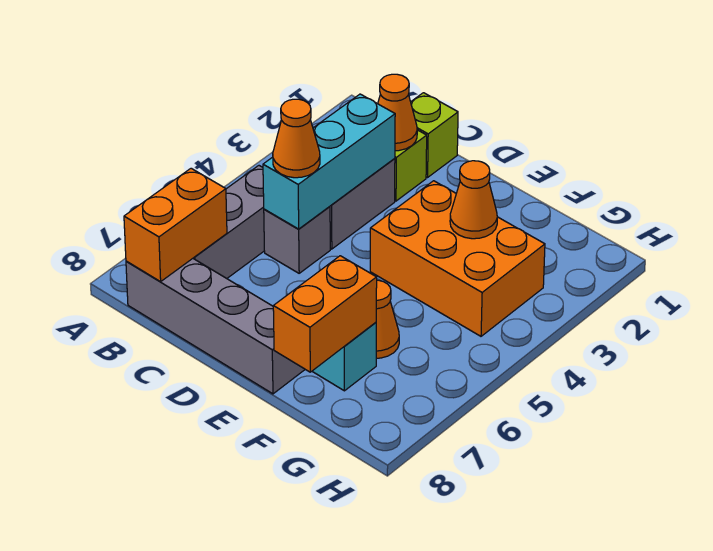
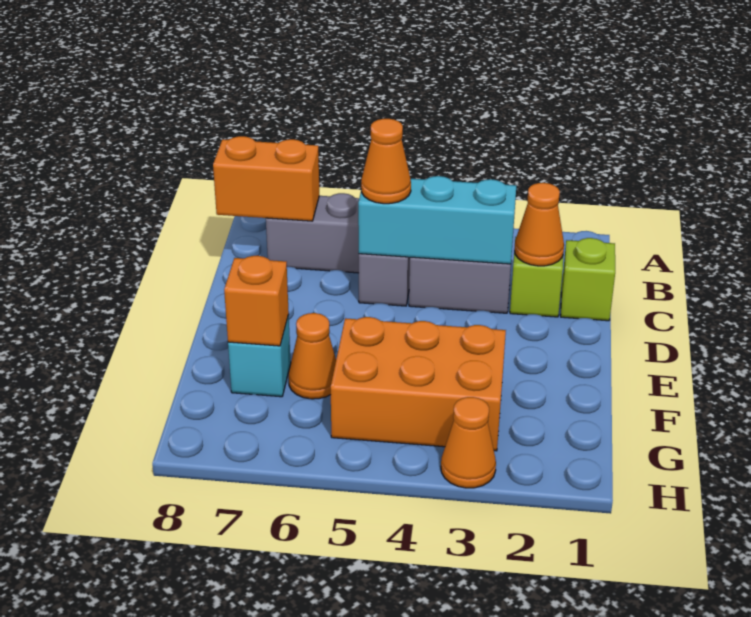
grey brick B8:E8 level 1 -> none
orange brick E3:G4 level 1 -> orange brick F3:G5 level 1
orange cone F3 level 2 -> orange cone H3 level 1
orange brick F7:F8 level 2 -> orange brick F7 level 2

